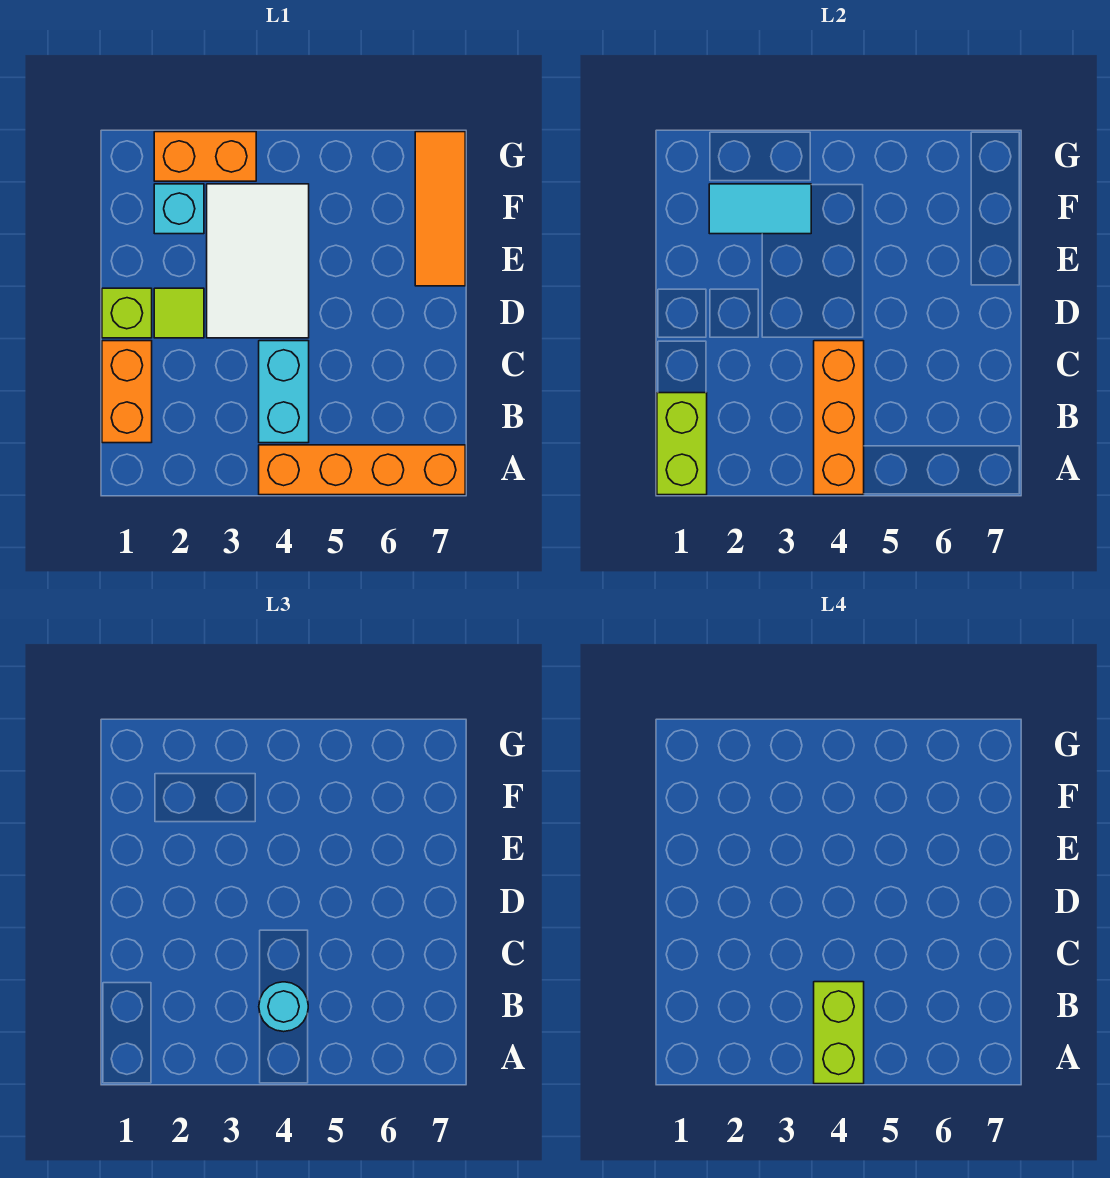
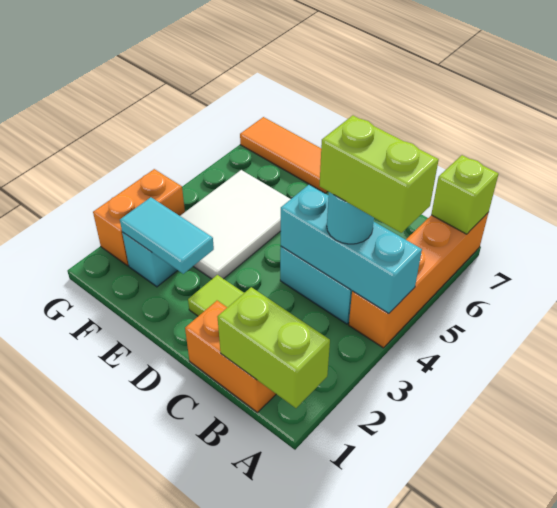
orange brick A4:C4 level 2 -> cyan brick A4:C4 level 2
lime brick D1 level 1 -> lime brick A7 level 2
white tile D3:F4 level 1 -> white tile E3:F5 level 1
cyan tile F2:F3 level 2 -> cyan tile E2:F2 level 2

